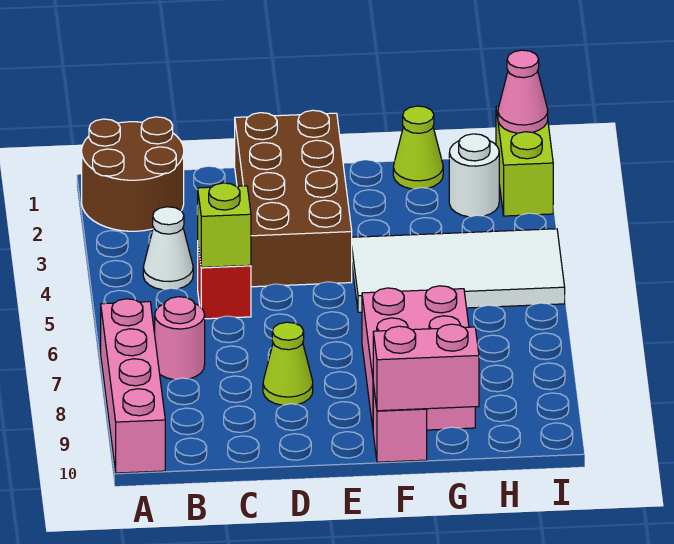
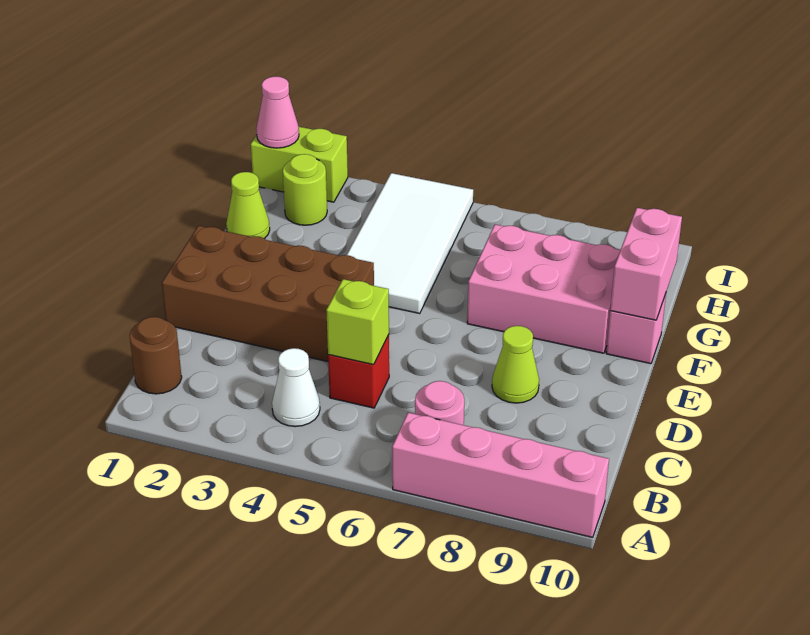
brown round brick A1:B2 level 1 -> brown round brick B1 level 1
white round brick H2 level 1 -> lime round brick H2 level 1

